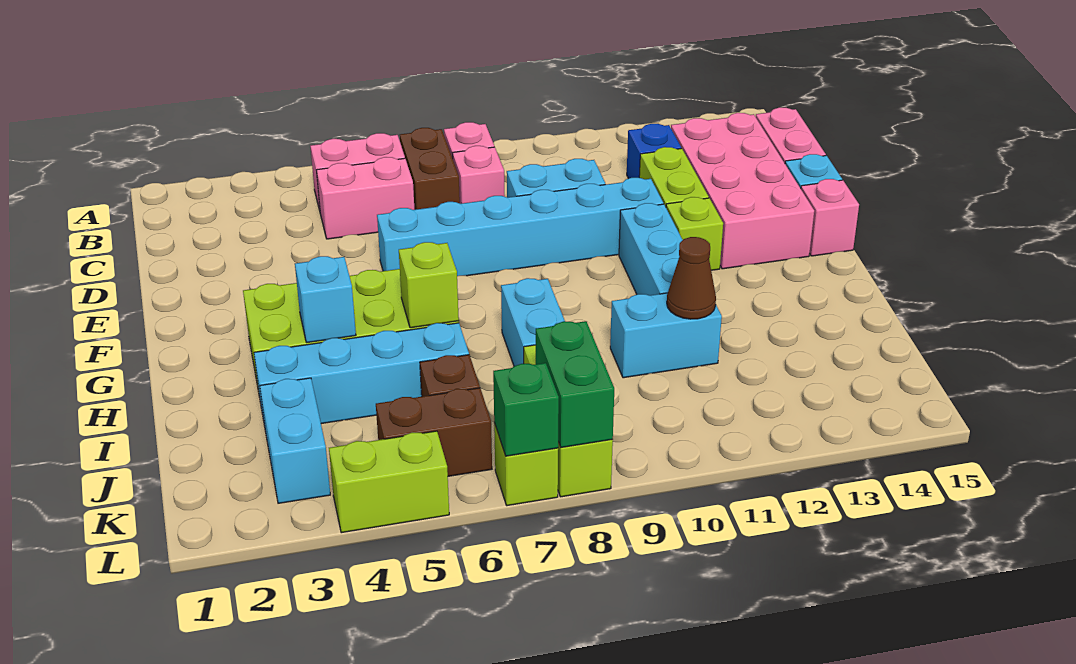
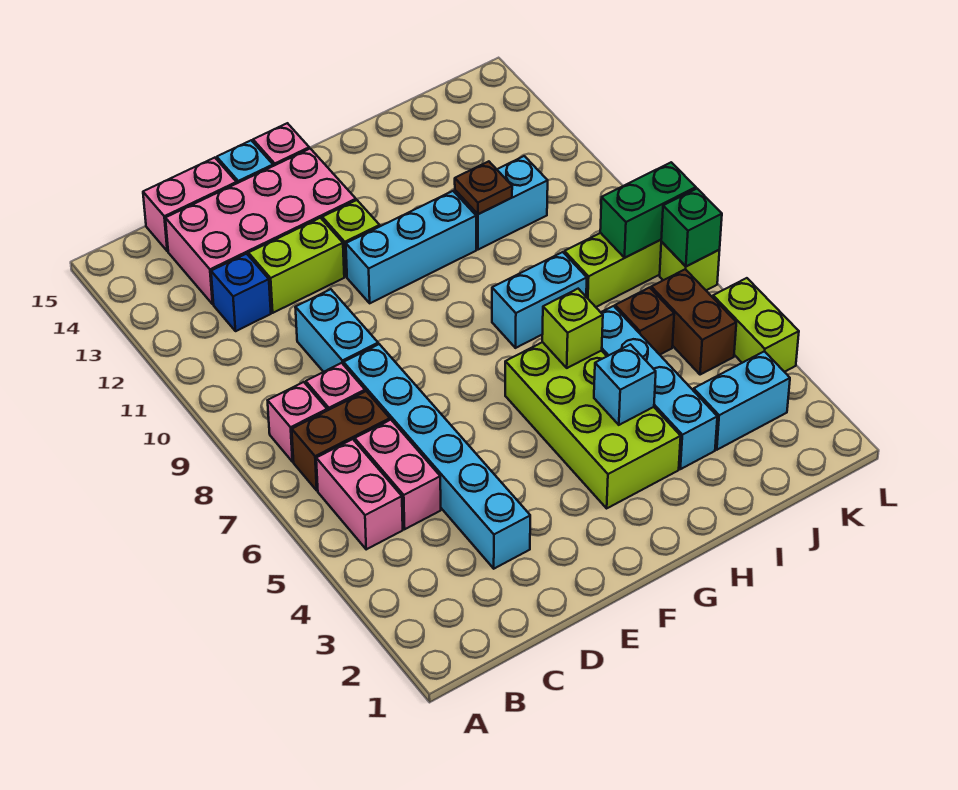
cyan brick E6:E11 level 1 -> cyan brick D3:D8 level 1
cyan brick I10:I11 level 1 -> cyan brick I11:J11 level 1
brown cone I11 level 2 -> brown plate I11 level 2

